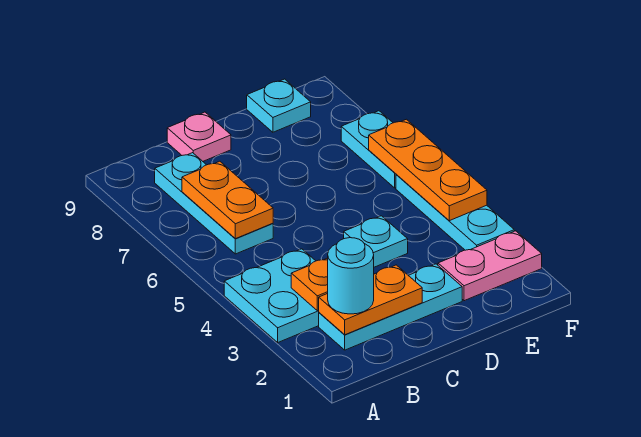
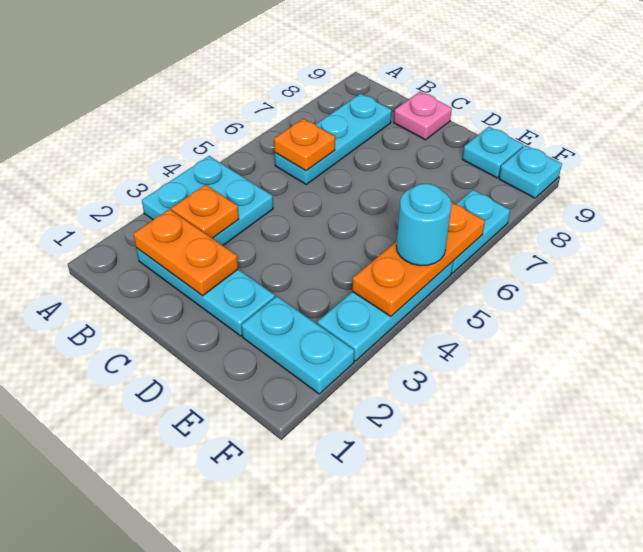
cyan round brick B2 level 3 -> cyan round brick F5 level 3
orange plate B6:B7 level 2 -> orange plate B6 level 2
cyan plate D4 level 1 -> cyan plate F9 level 1
pink plate E2:F2 level 1 -> cyan plate E2:F2 level 1

